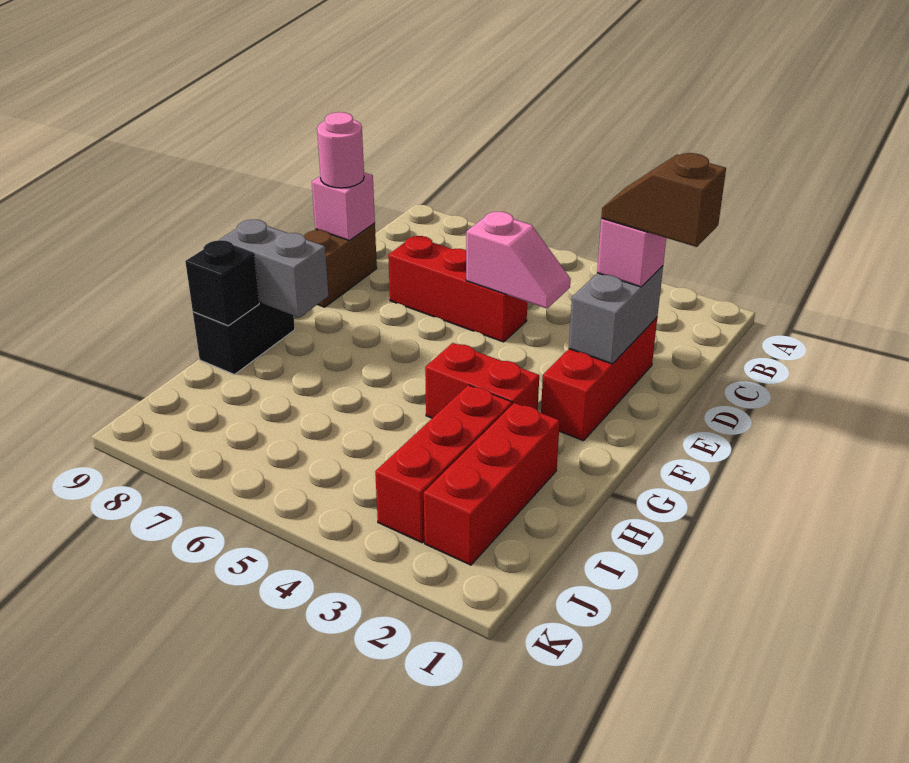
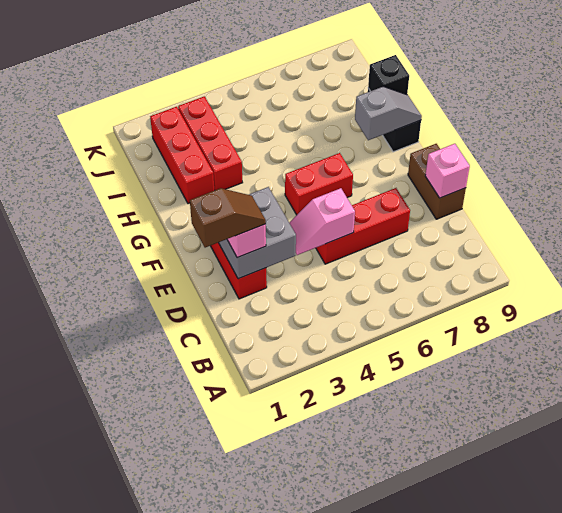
grey brick D2:E2 level 2 -> grey brick D2:E3 level 2
pink round brick D9 level 3 -> none
red brick G3:G4 level 1 -> red brick F5:F6 level 1
grey brick G8:G9 level 2 -> grey slope G8:G9 level 2 top 8

